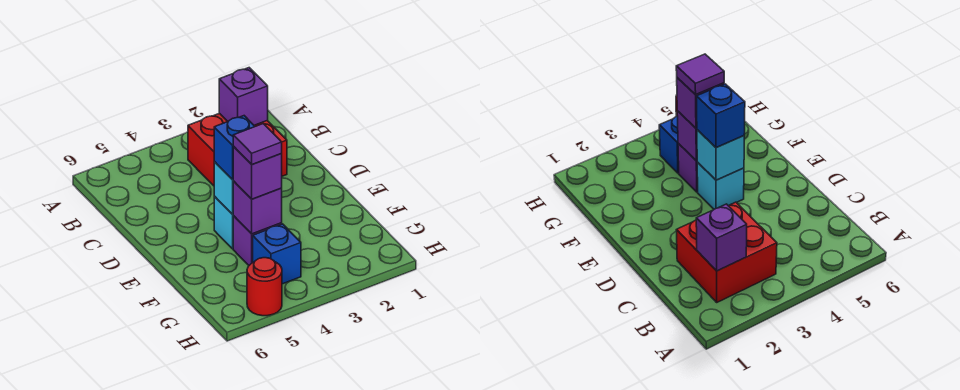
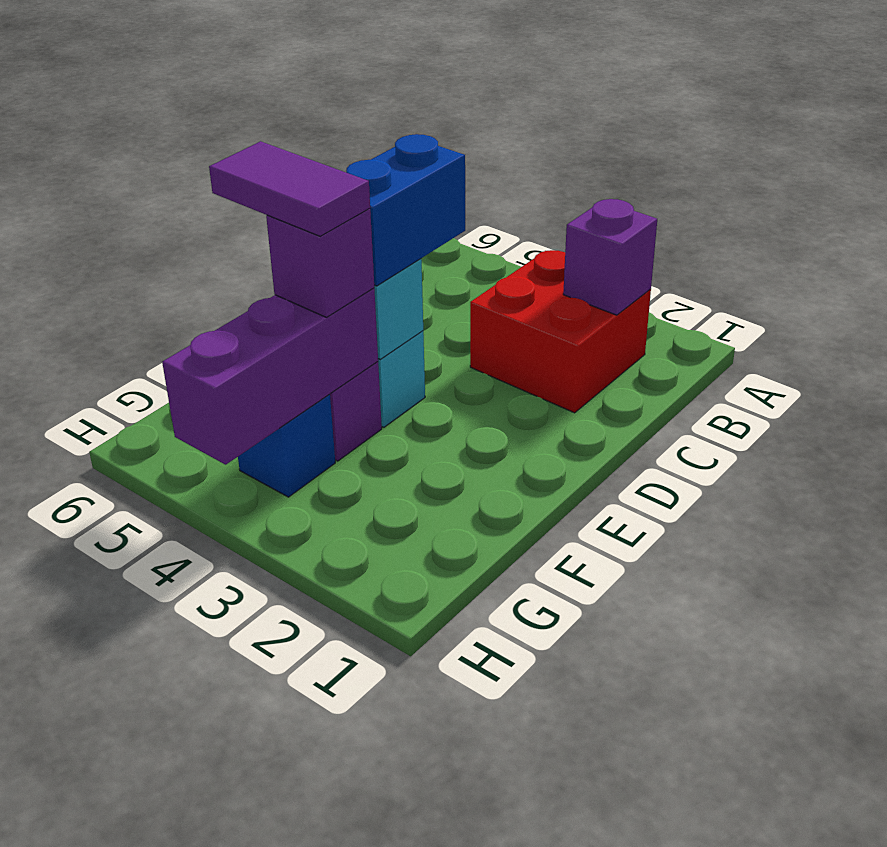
blue brick E4 level 3 -> blue brick D4:E4 level 3
purple brick F4 level 2 -> purple brick F4:H4 level 2
purple tile F4 level 4 -> purple tile F4:F5 level 4
red round brick H5 level 1 -> none

